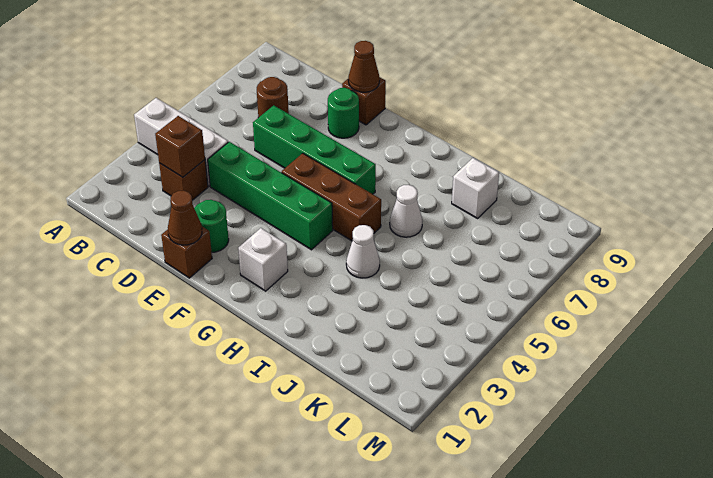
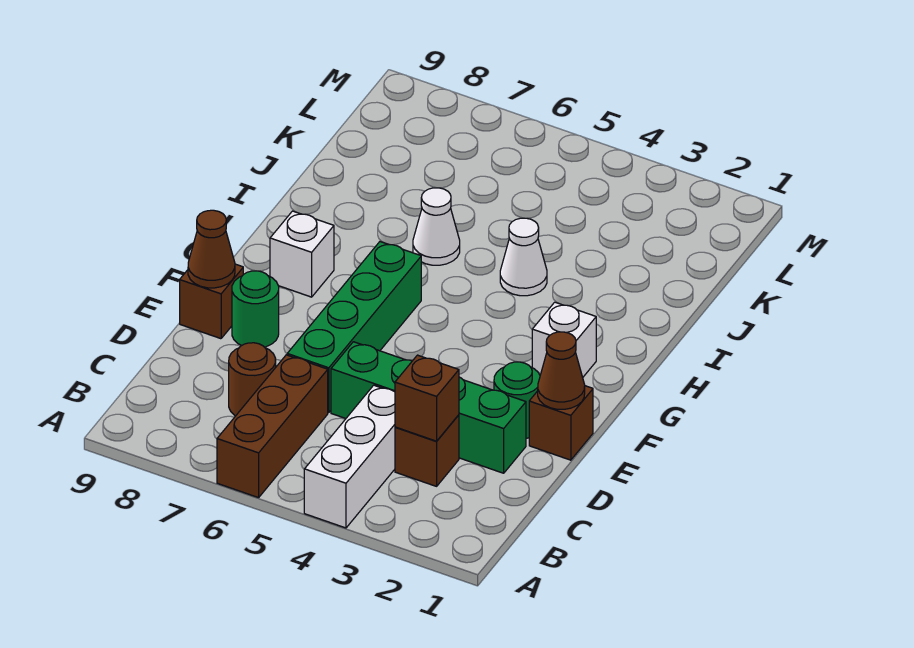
green brick D4:G4 level 1 -> green brick D2:D5 level 1
brown brick F5:H5 level 1 -> brown brick A6:C6 level 1
white brick J8 level 1 -> white brick G8 level 1

